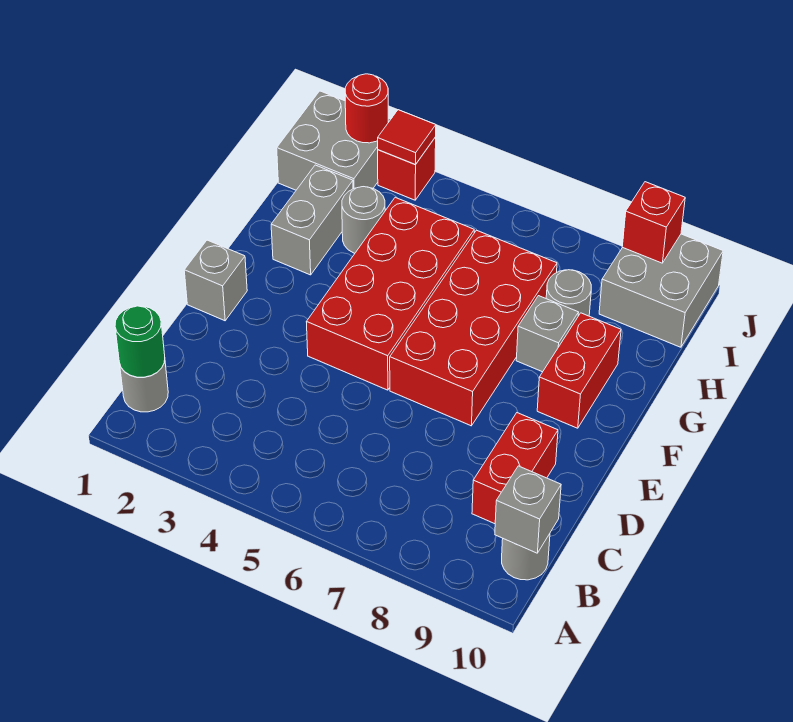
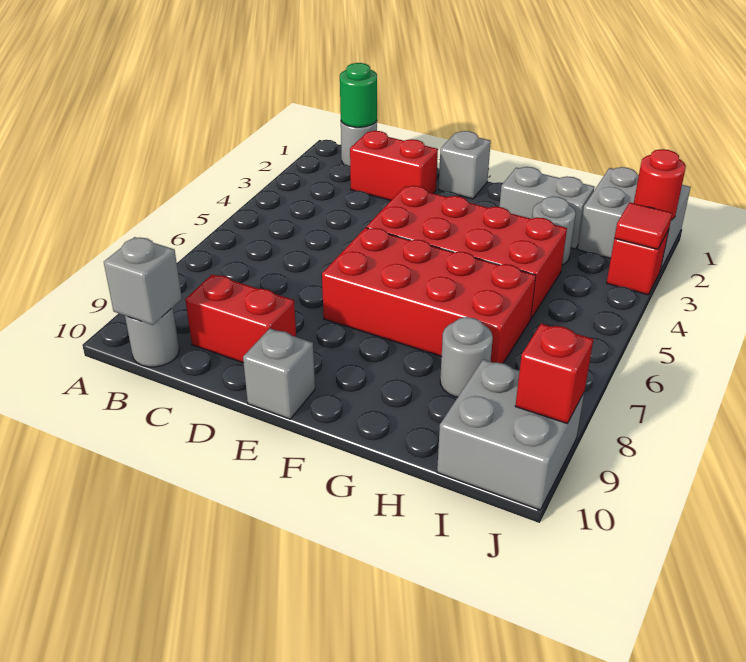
red brick F9:G9 level 1 -> red brick C2:D2 level 1
grey brick G8 level 1 -> grey brick E10 level 1

